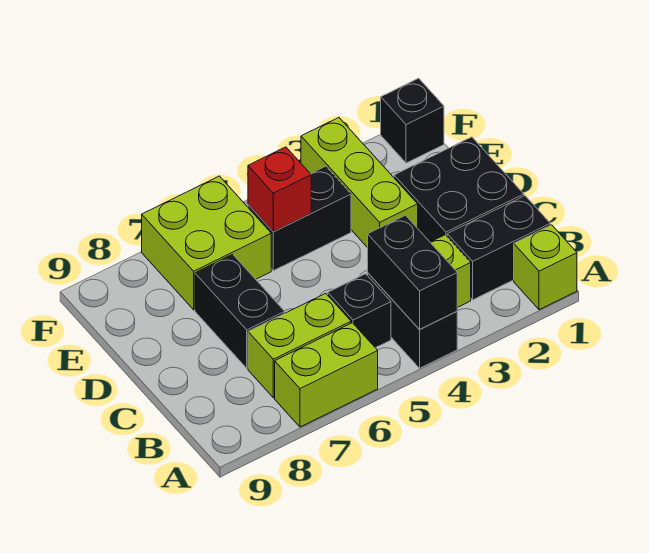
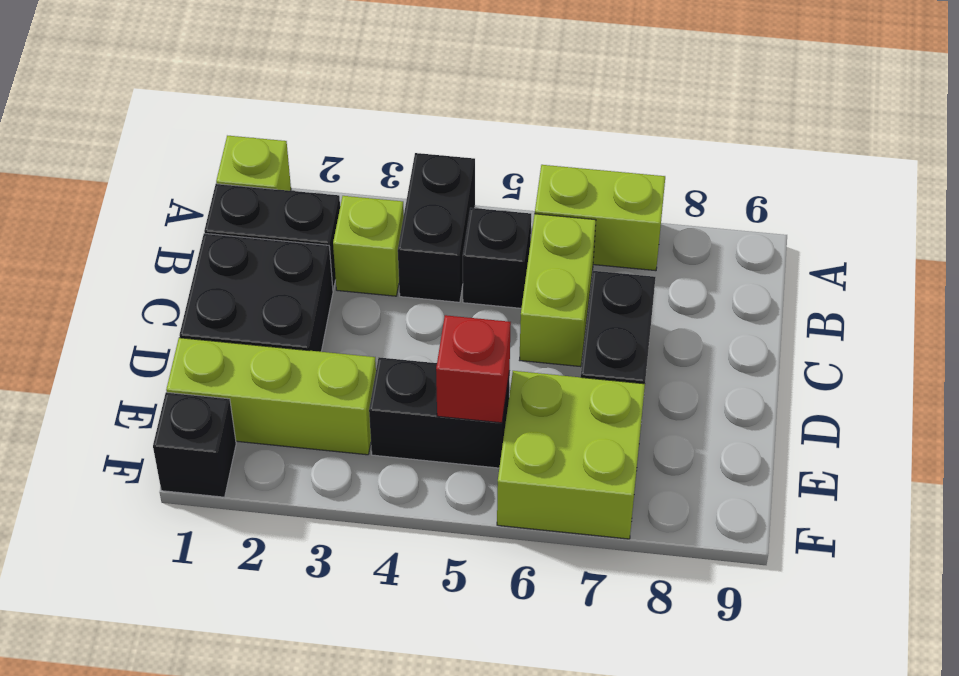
black brick A4:B4 level 2 -> none
lime brick B6:B7 level 1 -> lime brick B6:C6 level 1
lime brick D3:F3 level 1 -> lime brick E1:E3 level 1

